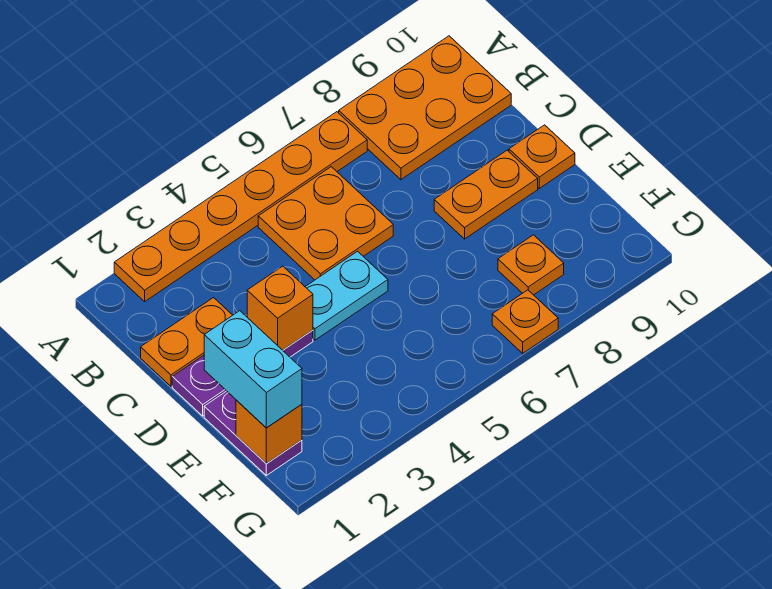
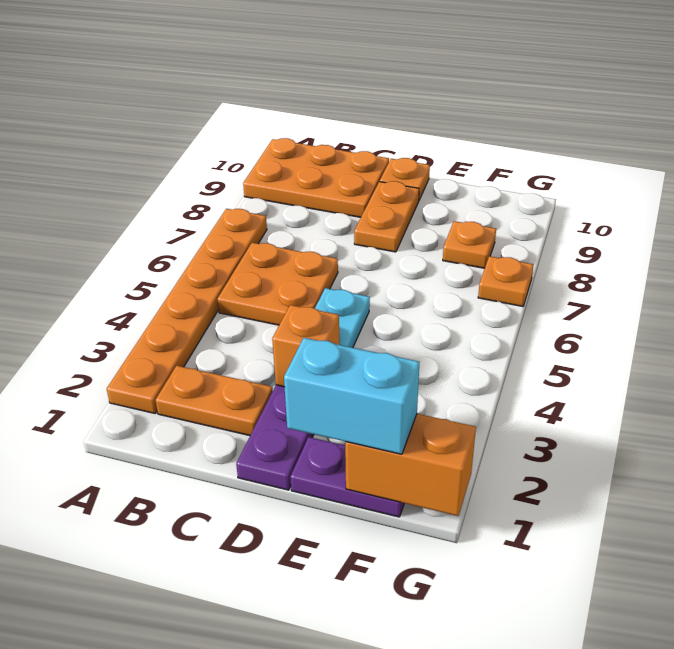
orange plate A8:B10 level 1 -> orange plate A9:C10 level 1
orange plate C1:C2 level 1 -> orange plate B2:C2 level 1
orange brick F1 level 2 -> orange brick F1:G1 level 2

